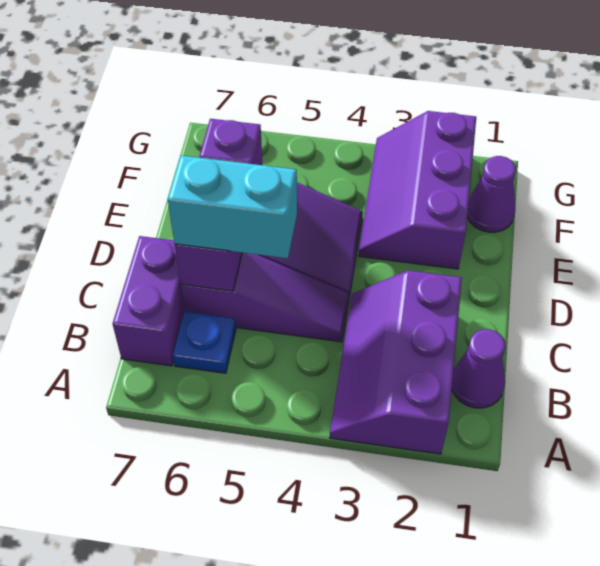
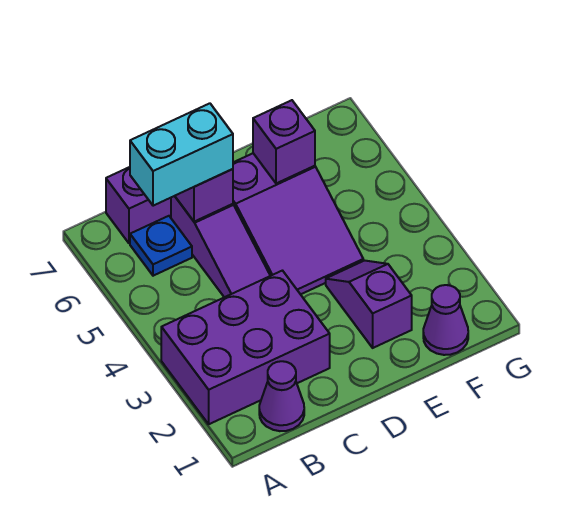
purple slope A2:C3 level 1 top 2 -> purple brick A2:C3 level 1
cyan brick C5:C6 level 3 -> cyan brick B6:C6 level 3
purple slope E2:G3 level 1 top 2 -> purple slope E2:E3 level 1 top 2

